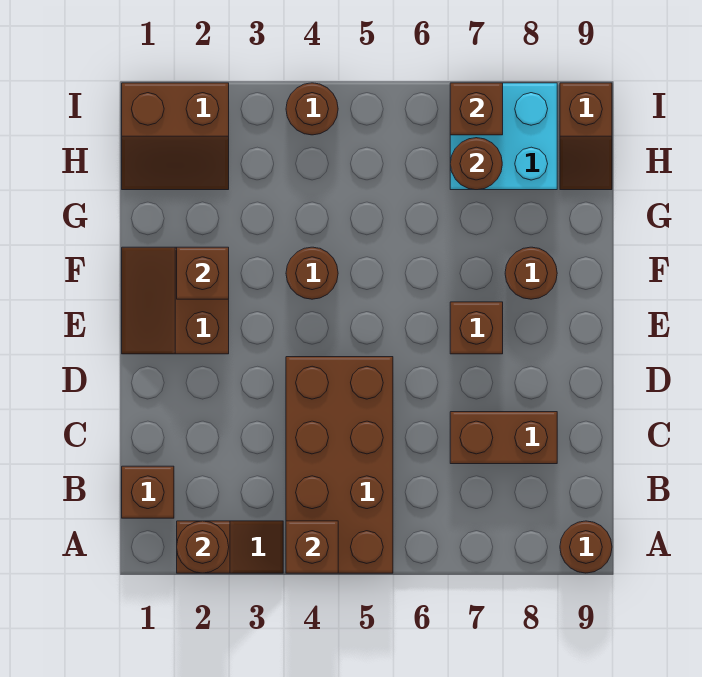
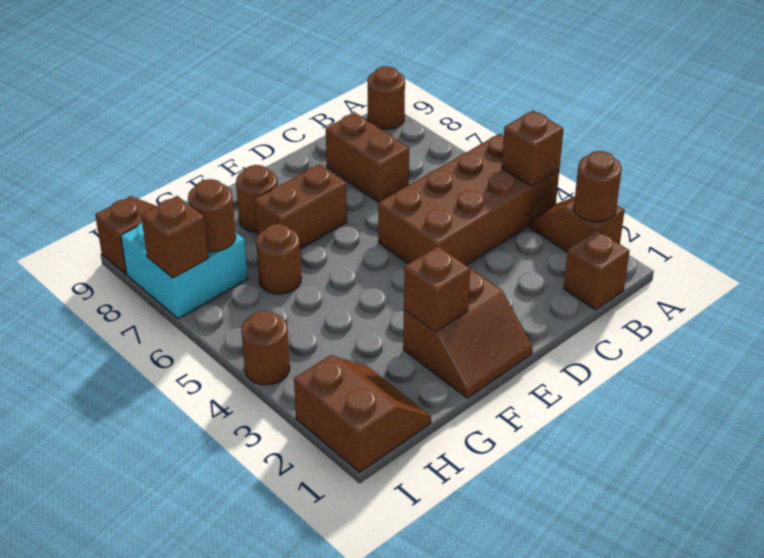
brown brick E7 level 1 -> brown brick E7:F7 level 1
brown round brick F4 level 1 -> brown round brick G6 level 1

